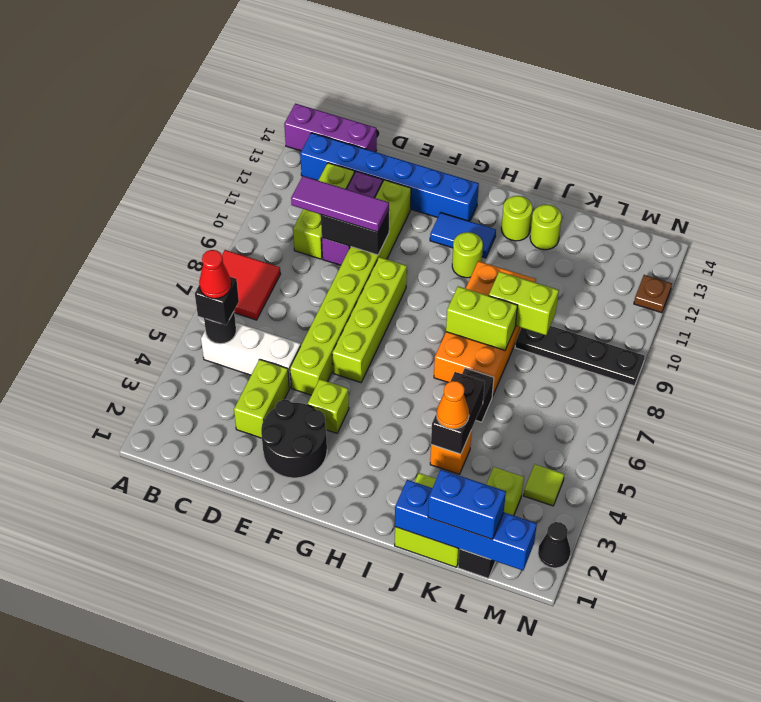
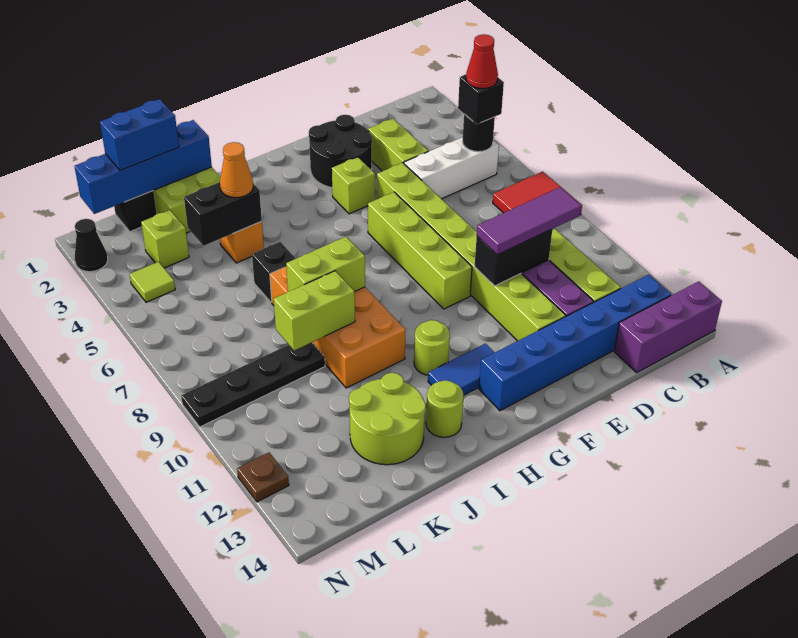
black brick J4:J5 level 2 -> black brick J4:K4 level 2
lime round brick J13 level 1 -> lime round brick J12:K13 level 1

